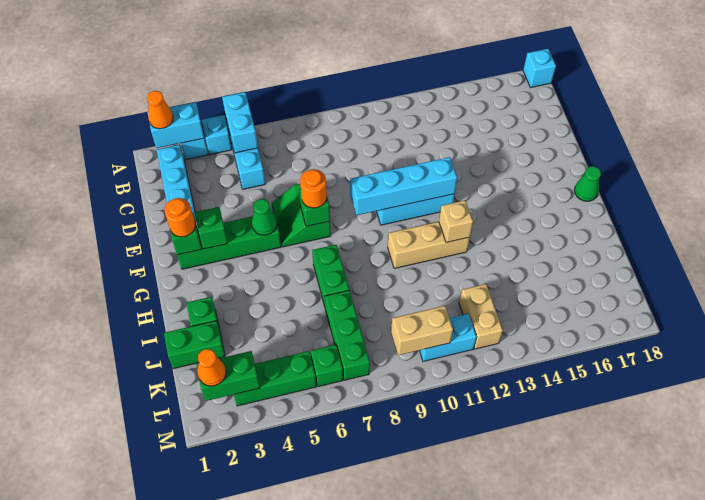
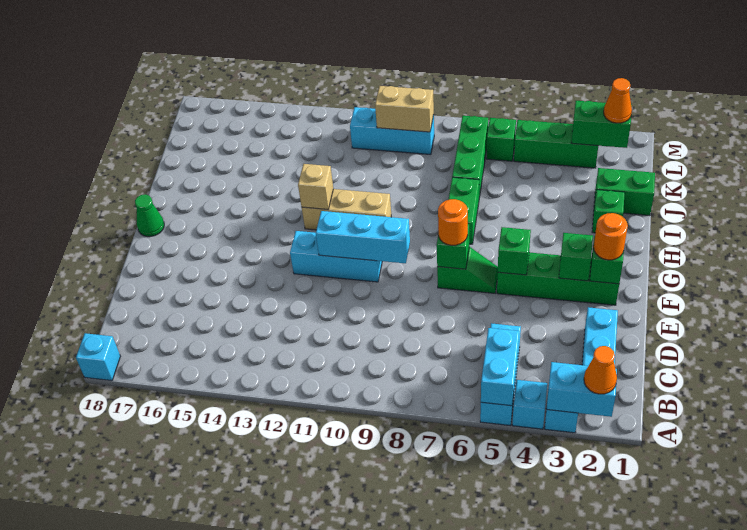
green slope E6:F7 level 1 top 7 -> green slope F6:F7 level 1 top 7
green cone F5 level 2 -> green brick F5 level 2
cyan brick F9:F12 level 2 -> cyan brick F9:F11 level 2
tan brick K12:L12 level 1 -> none
cyan brick L10:L11 level 1 -> cyan brick L9:L11 level 1

